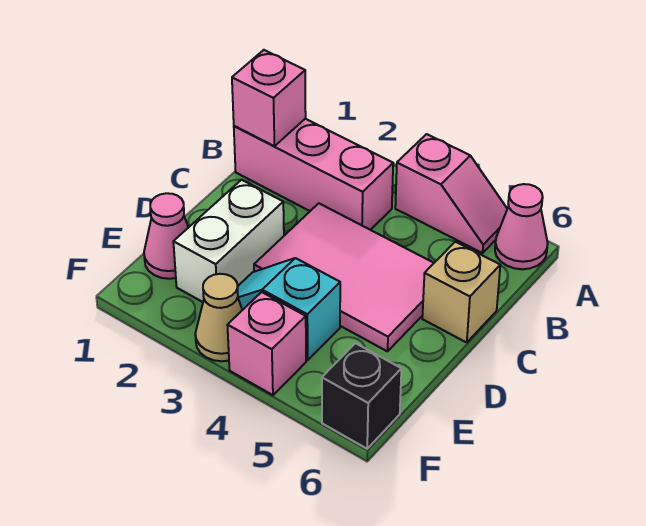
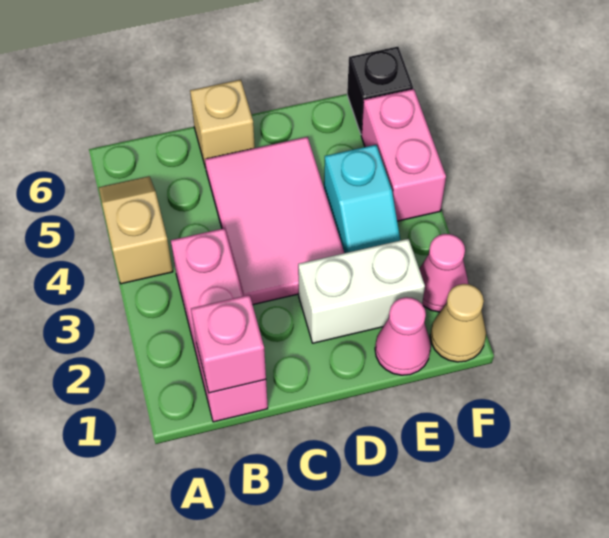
pink slope A4:A5 level 1 top 4 -> tan slope A4:A5 level 1 top 4
pink cone A6 level 1 -> pink cone F2 level 1
tan cone F3 level 1 -> tan cone F1 level 1
pink brick F4 level 1 -> pink brick F4:F5 level 1

